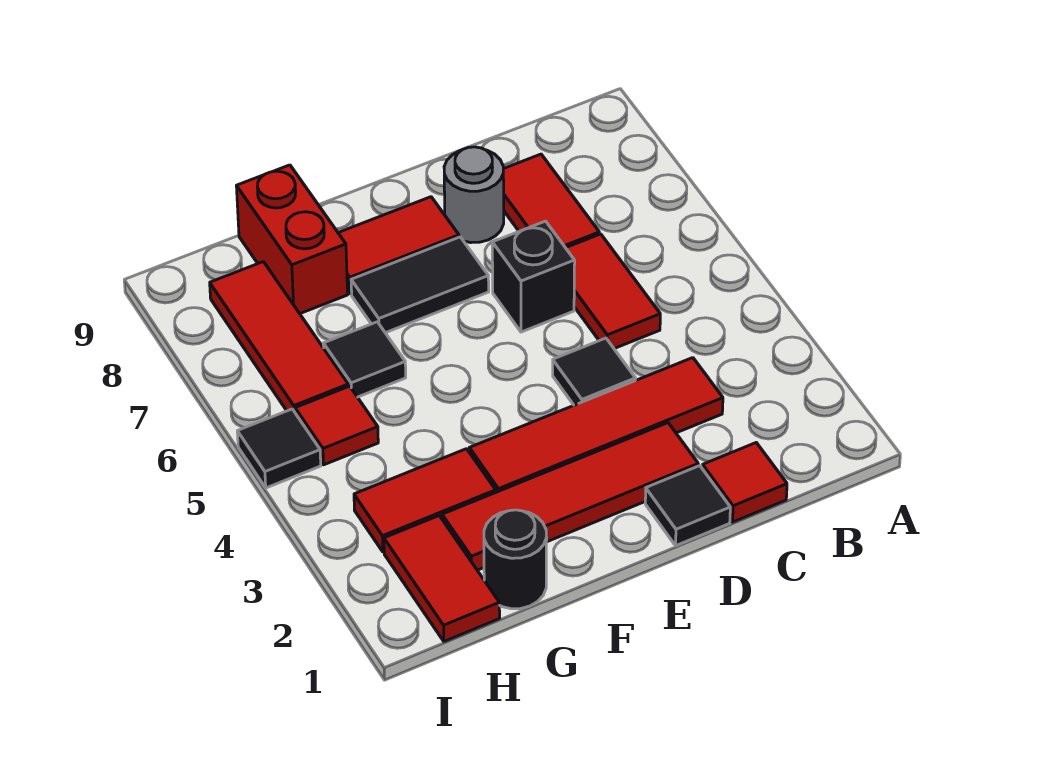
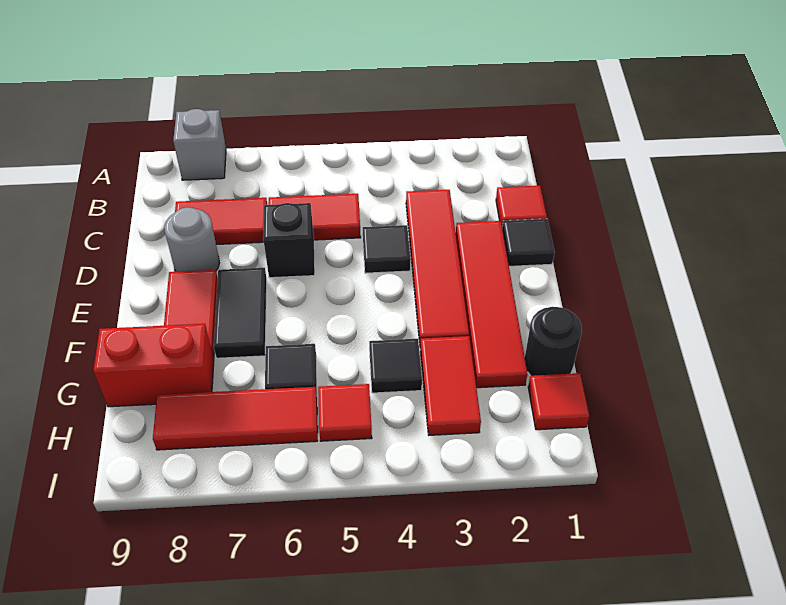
none -> grey brick A8 level 1
red tile H1:H2 level 1 -> red tile H1 level 1
black tile I5 level 1 -> black tile G4 level 1

